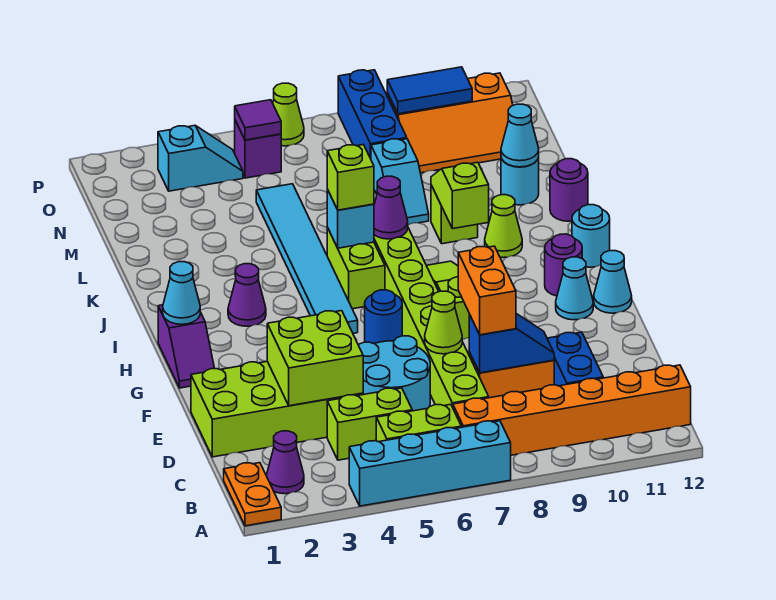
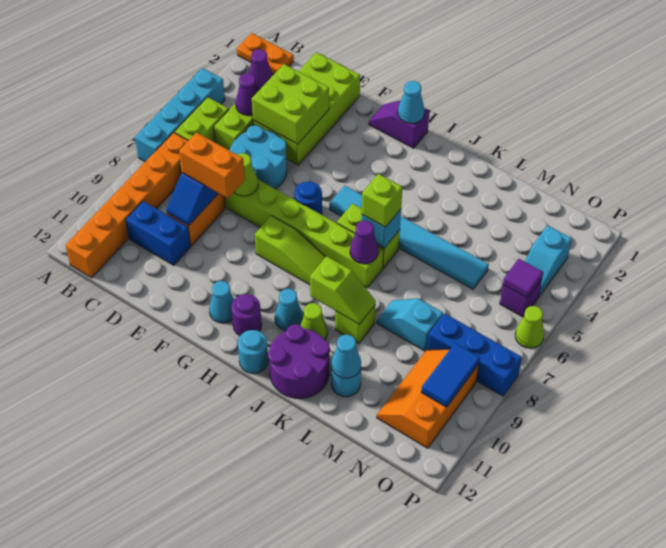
cyan cone G12 level 1 -> cyan cone I10 level 1
purple cone I3 level 1 -> purple cone C4 level 2
purple round brick K12 level 1 -> purple round brick J11:K12 level 1

